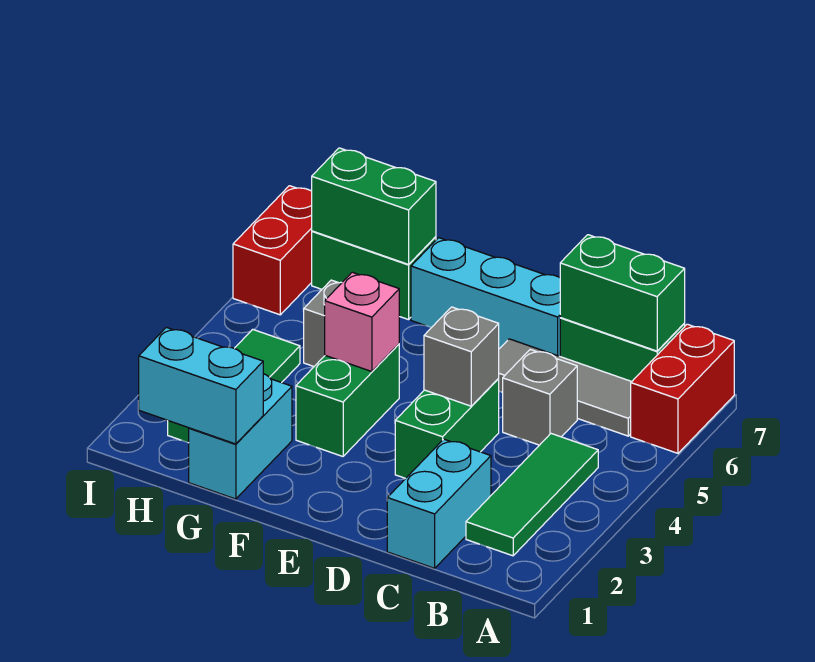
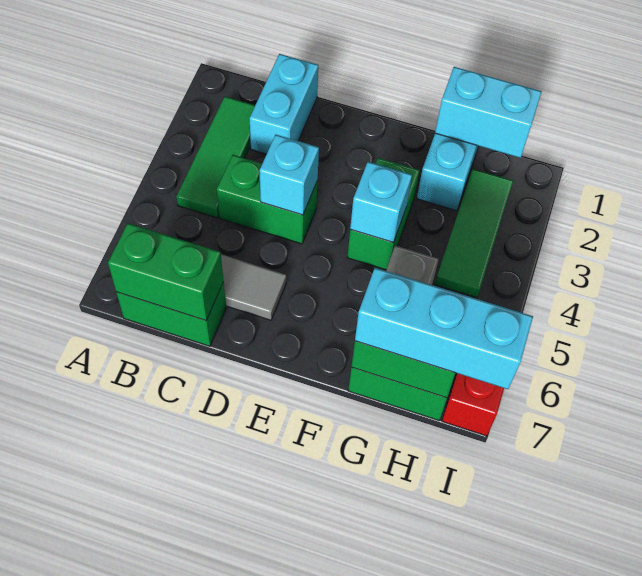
red brick A6:A7 level 1 -> none
grey brick C5 level 1 -> none
green brick D3:D4 level 1 -> green brick C4:D4 level 1
grey brick D4 level 2 -> cyan brick D4 level 2
cyan brick D7:F7 level 1 -> cyan brick G7:I7 level 3
pink brick F4 level 2 -> cyan brick F4 level 2

